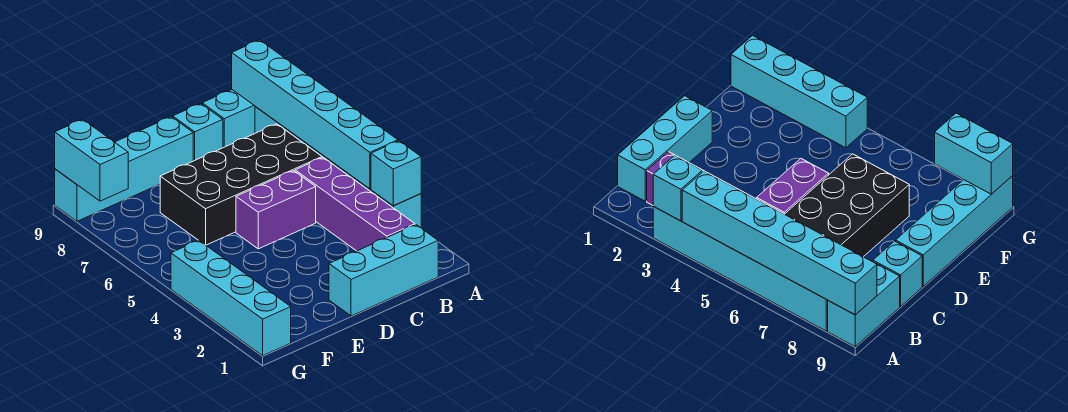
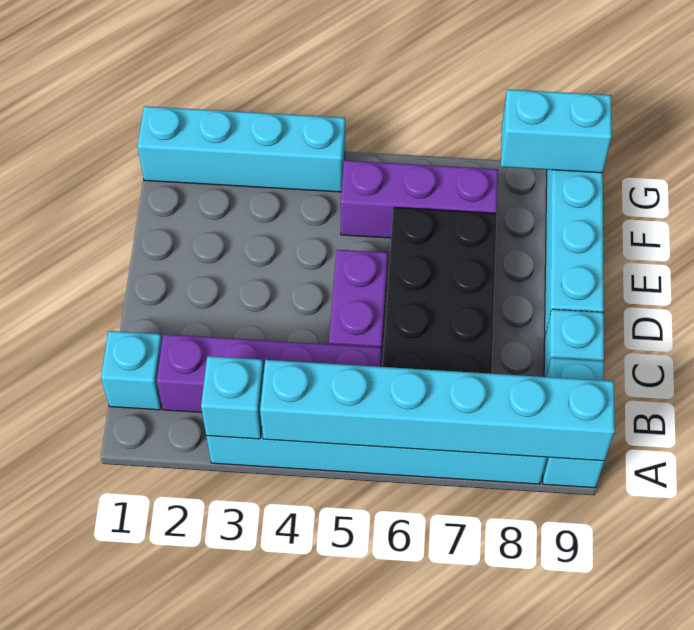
cyan brick B1:D1 level 1 -> cyan brick B1 level 1
none -> purple brick F5:F7 level 1

